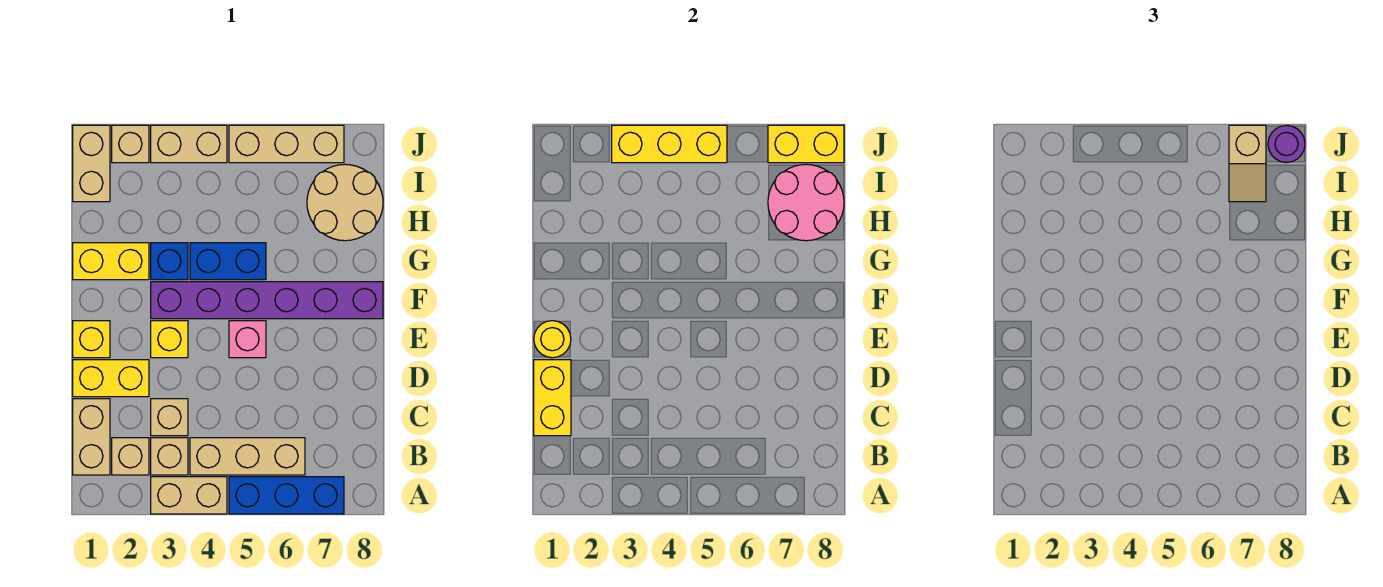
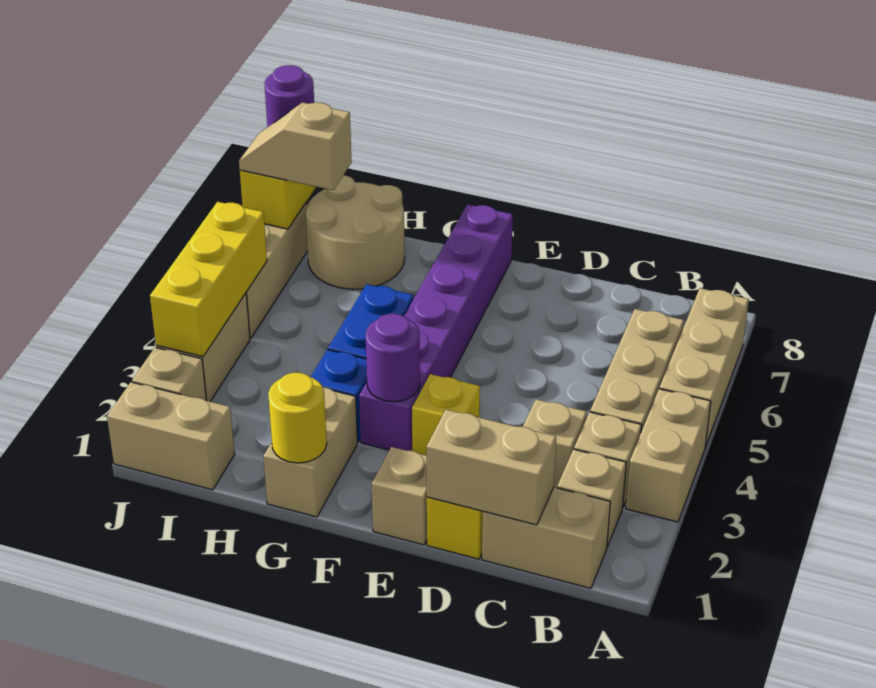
blue brick A5:A7 level 1 -> tan brick A5:A7 level 1
yellow brick C1:D1 level 2 -> tan brick C1:D1 level 2
yellow brick E1 level 1 -> tan brick E1 level 1
yellow round brick E1 level 2 -> yellow round brick G1 level 2
pink brick E5 level 1 -> none
none -> purple round brick F3 level 2
yellow brick G1:G2 level 1 -> tan brick G1:G2 level 1
pink round brick H7:I8 level 2 -> none
tan slope I7:J7 level 3 top J -> tan slope I7:J7 level 3 top I

